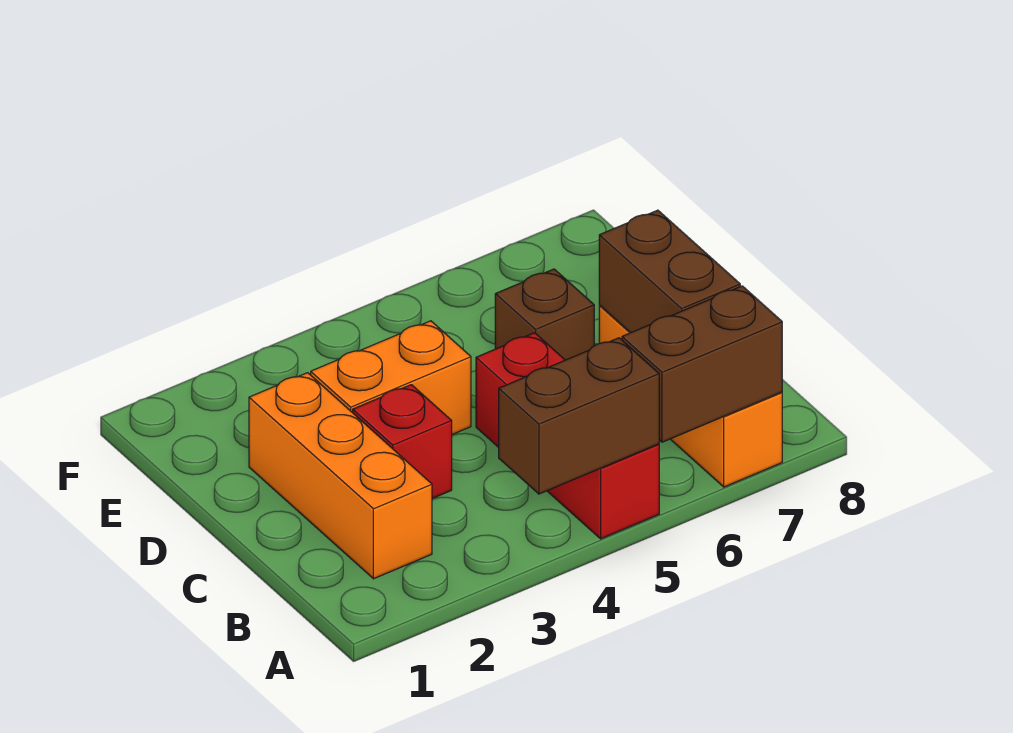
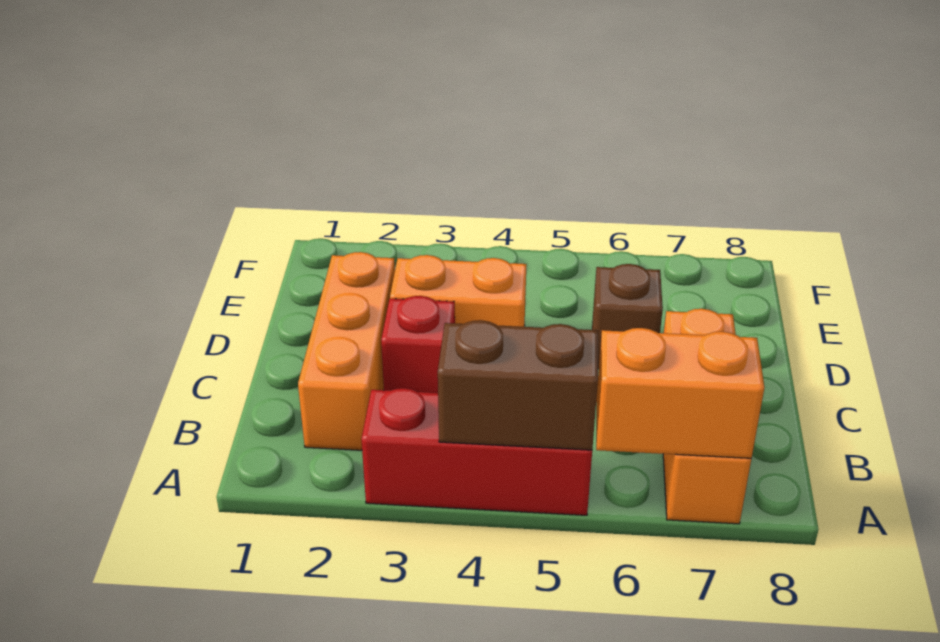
red brick A5:C5 level 1 -> red brick A3:A5 level 1
brown brick A6:A7 level 2 -> orange brick A6:A7 level 2
brown brick B7:C7 level 2 -> none

